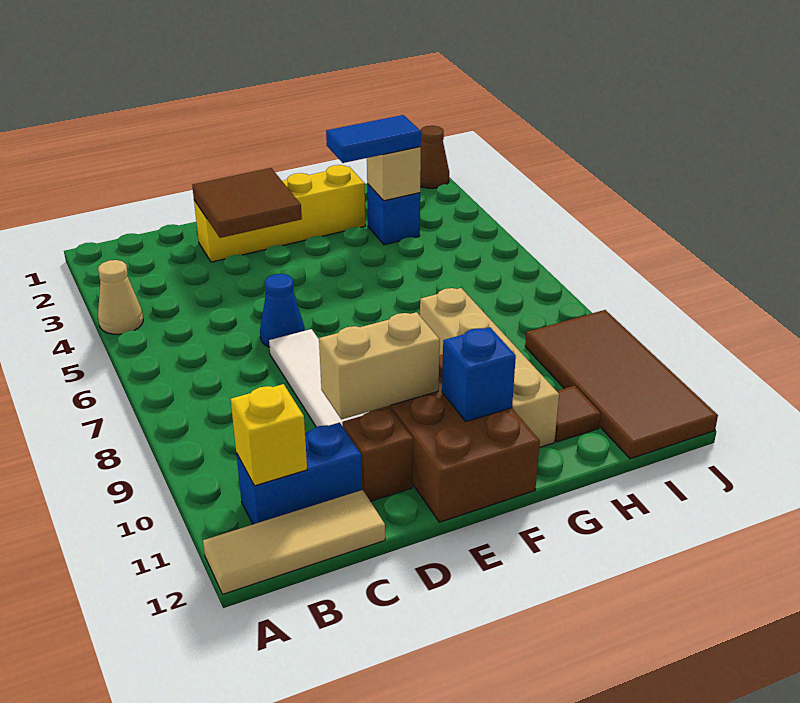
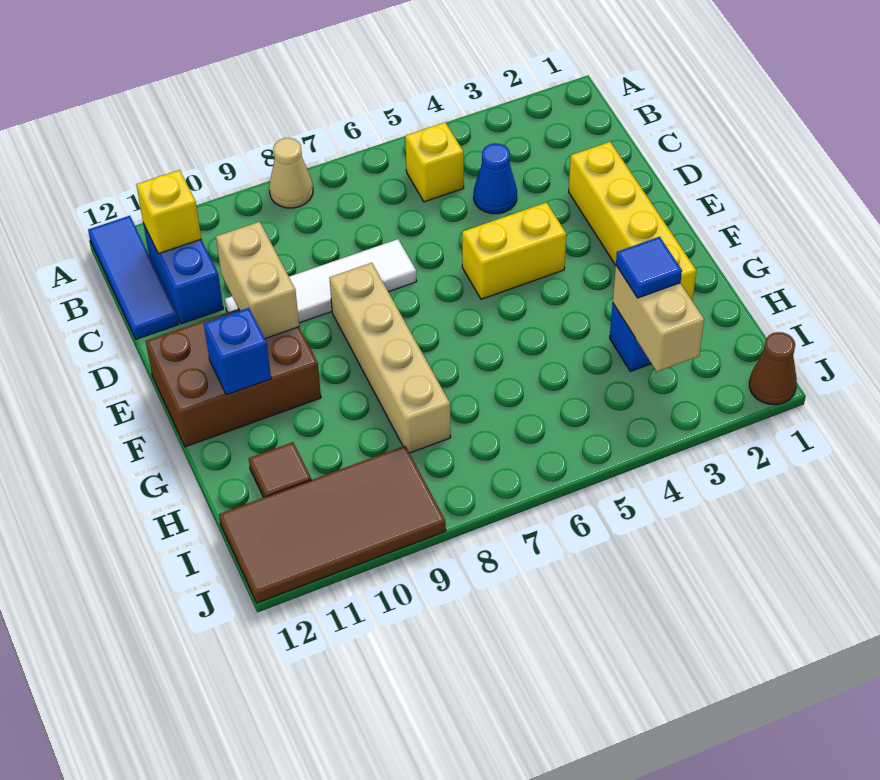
tan cone A4 level 1 -> tan cone A8 level 1
tan tile A12:C12 level 1 -> blue tile A12:C12 level 1
none -> yellow brick B5 level 1
brown tile D2:E3 level 2 -> none
blue cone D6 level 1 -> blue cone C4 level 1
brown brick D11 level 1 -> none
none -> yellow brick E4:E5 level 1
blue tile G3:H3 level 3 -> blue tile H3 level 3
tan brick G8:G11 level 1 -> tan brick E8:H8 level 1
tan brick H3 level 2 -> tan brick H3:I3 level 2

